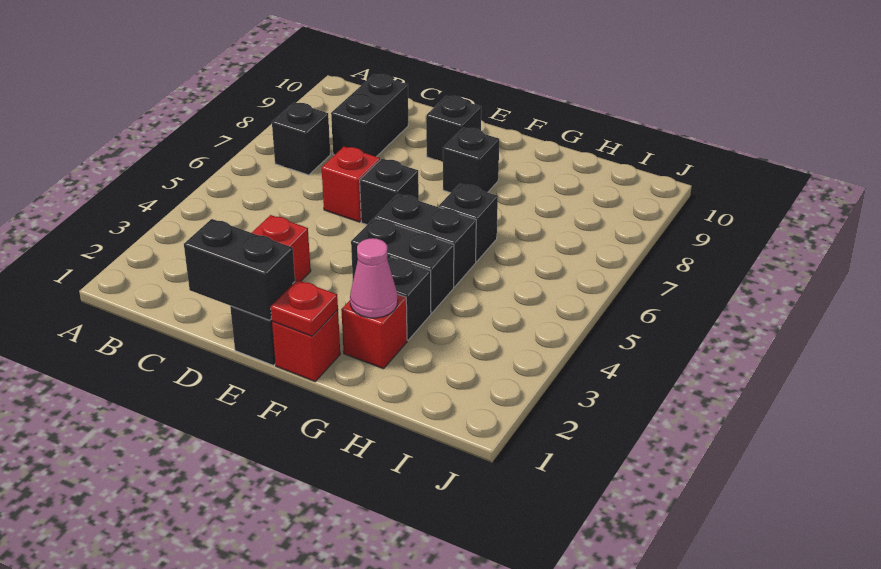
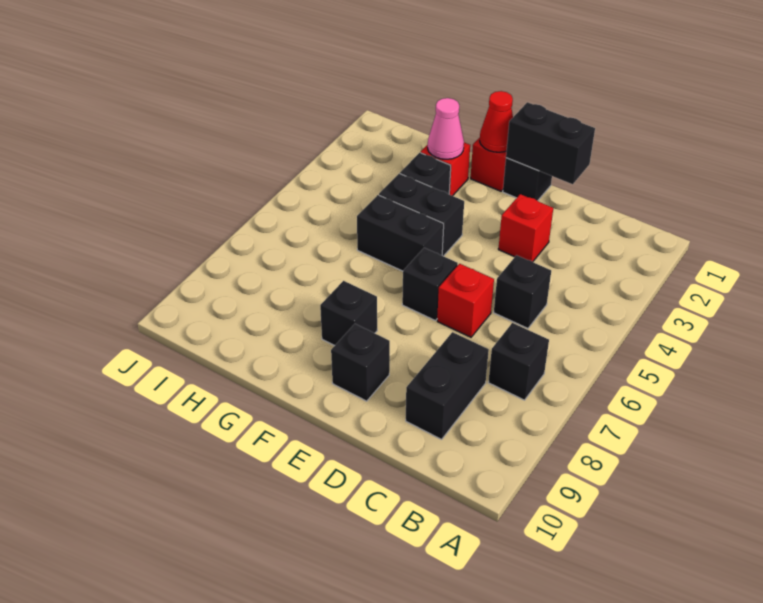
red plate F1 level 2 -> red cone F1 level 2
black brick G6 level 1 -> black brick C5 level 1

